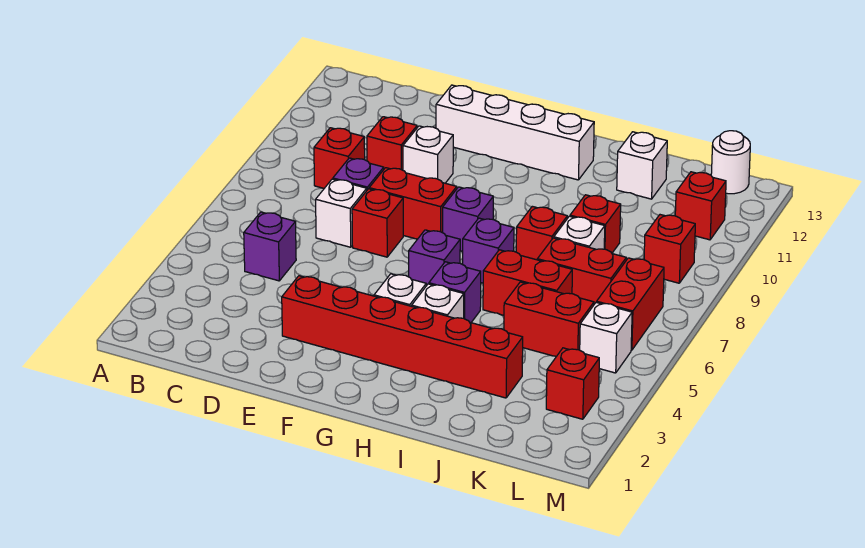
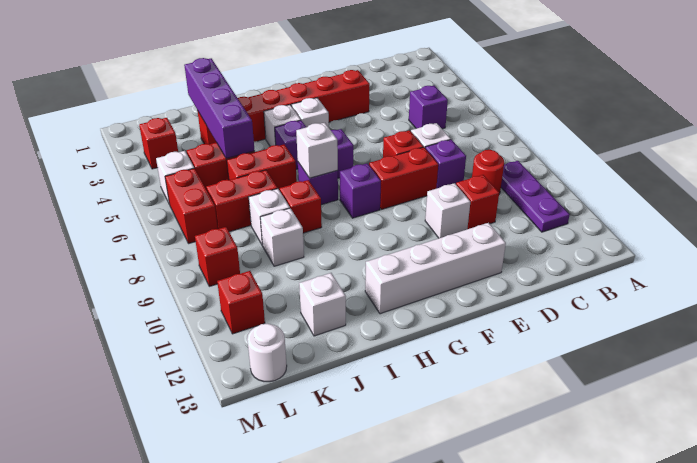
none -> purple plate B9:B11 level 1
red brick C9 level 1 -> red round brick C9 level 1
none -> white brick H7 level 2
none -> purple brick J2:J5 level 2
red brick J9 level 1 -> white brick J9 level 1

